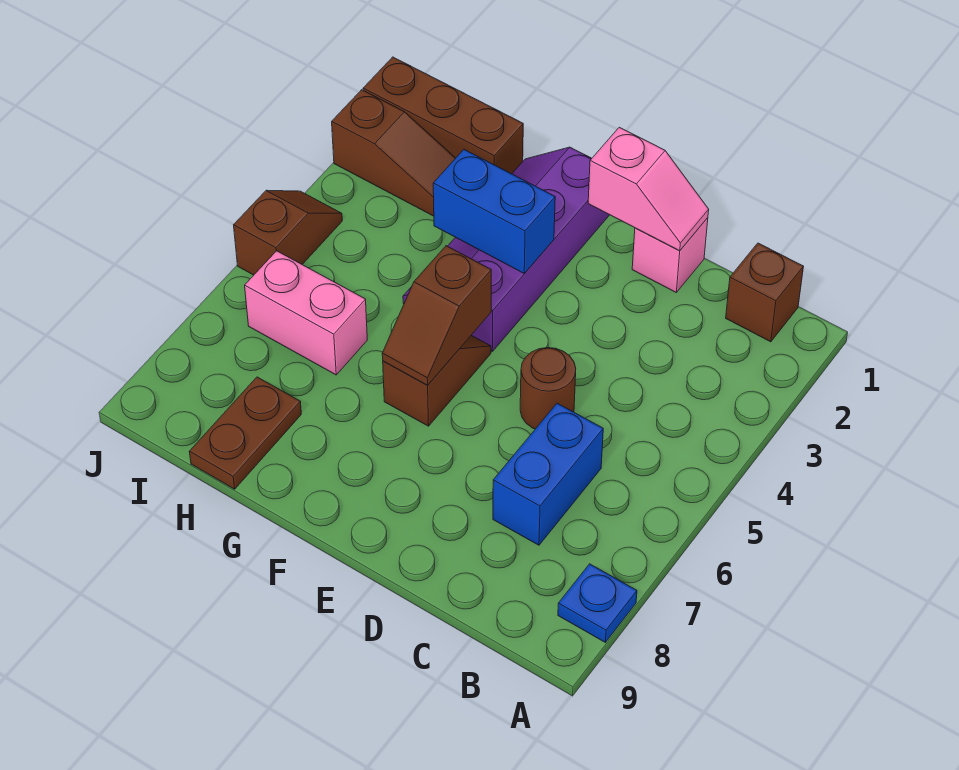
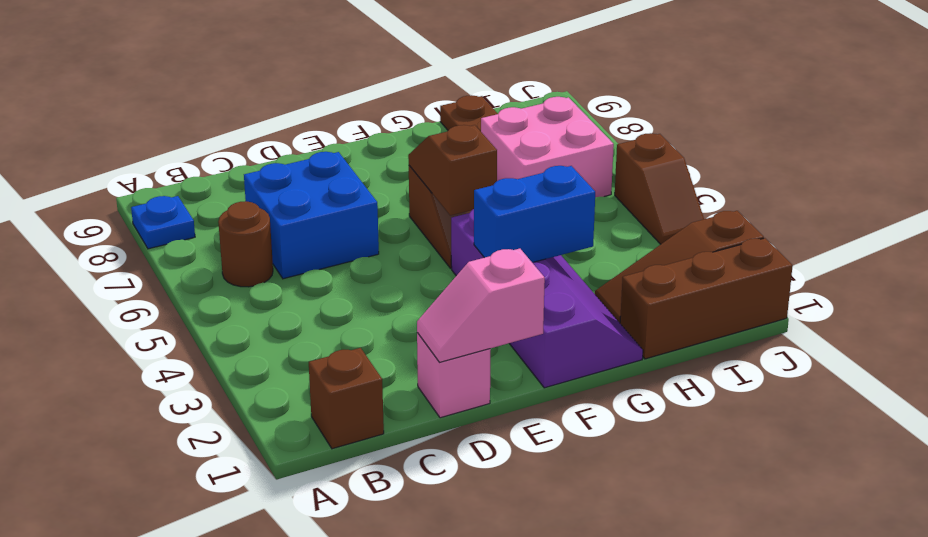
blue brick C6:C7 level 1 -> blue brick C6:D7 level 1
brown round brick D5 level 1 -> brown round brick B6 level 1
pink brick H6:I6 level 1 -> pink brick H6:I7 level 1

